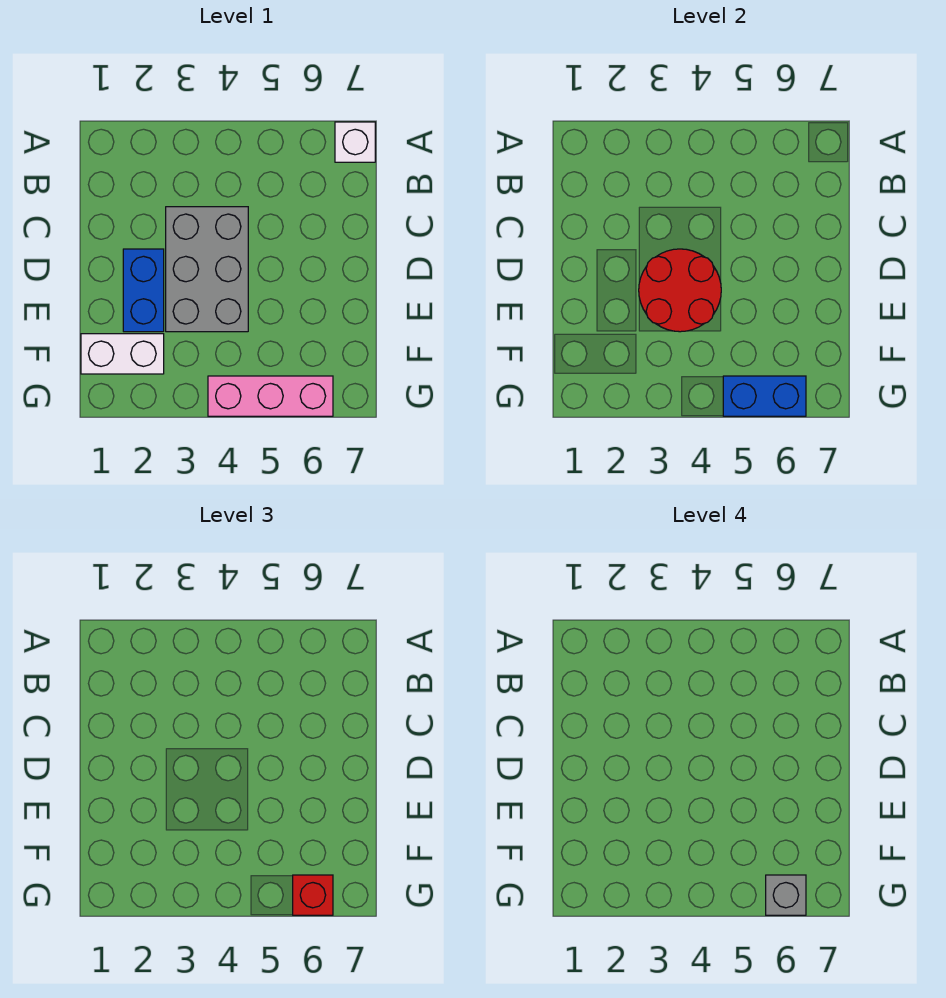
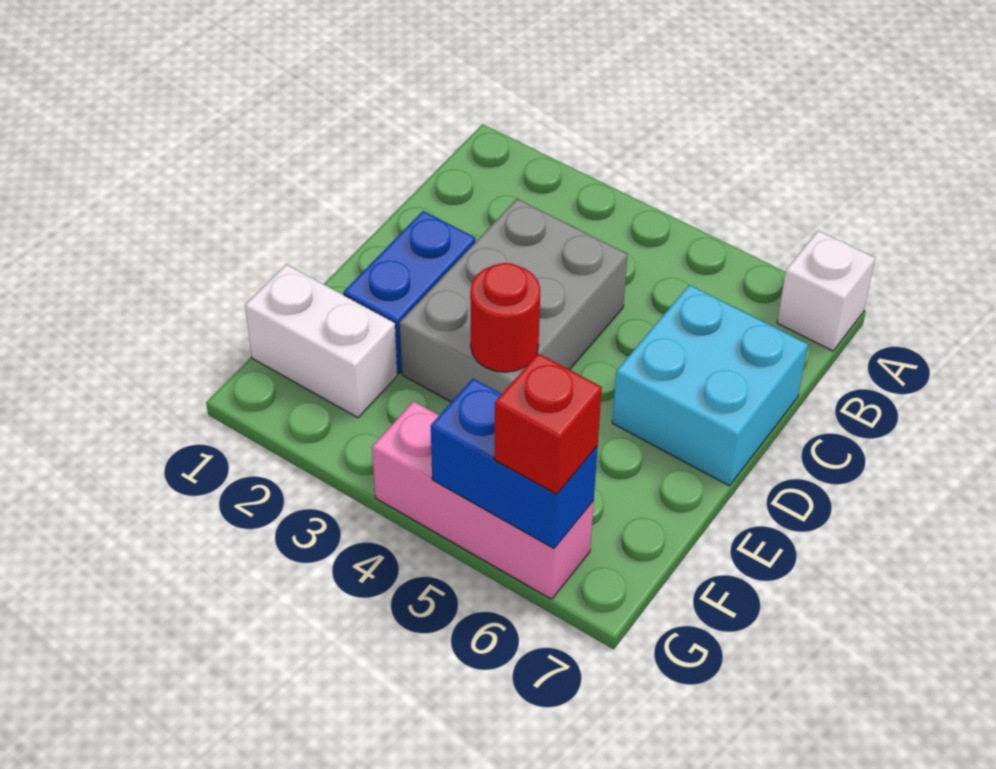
none -> cyan brick C6:D7 level 1
red round brick D3:E4 level 2 -> red round brick E4 level 2
grey brick G6 level 4 -> none

